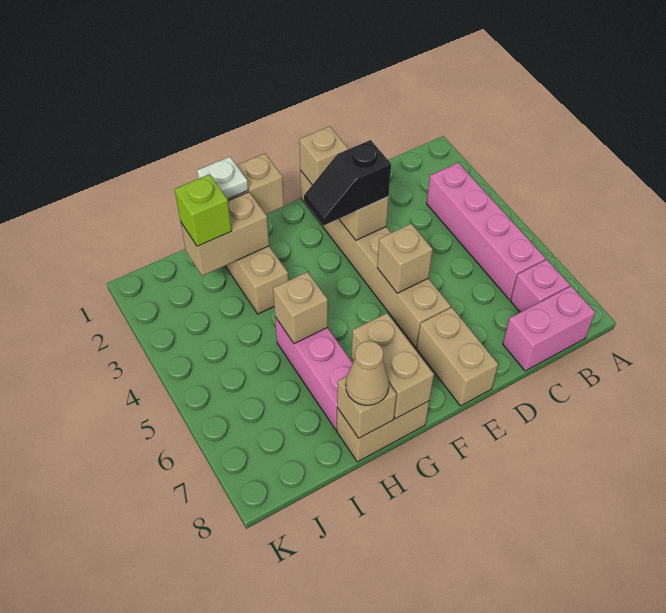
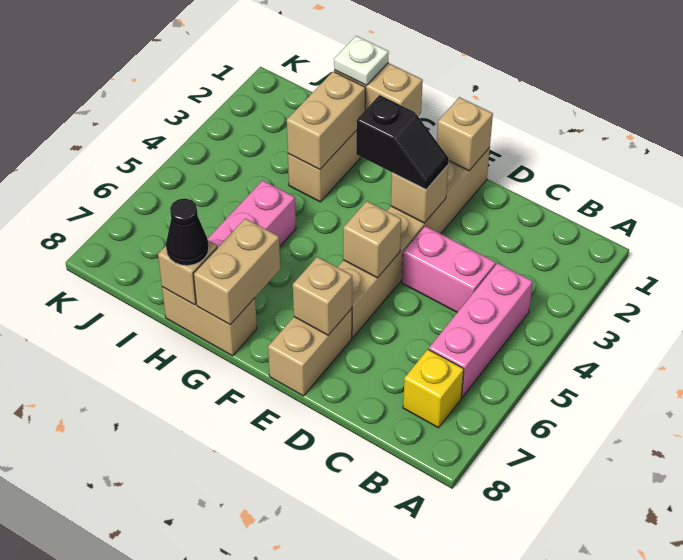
pink brick B3:B6 level 1 -> pink brick B4:B6 level 1
pink brick B7 level 1 -> yellow brick B7 level 1
pink brick B8:C8 level 1 -> pink brick C4:D4 level 1
black slope E3:F3 level 3 top E -> black slope E3:F3 level 3 top F
tan brick H2:I2 level 2 -> tan brick H2:H3 level 2
tan brick H5 level 2 -> tan brick E7 level 2
tan cone H8 level 3 -> black cone H8 level 3
lime brick I2 level 3 -> none

